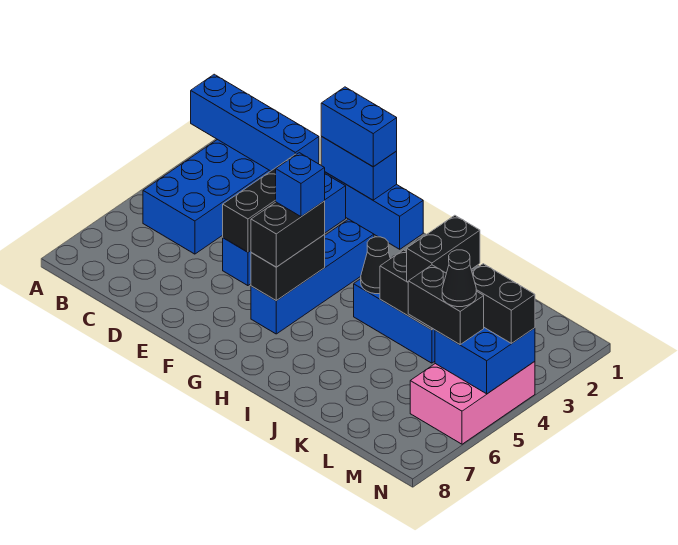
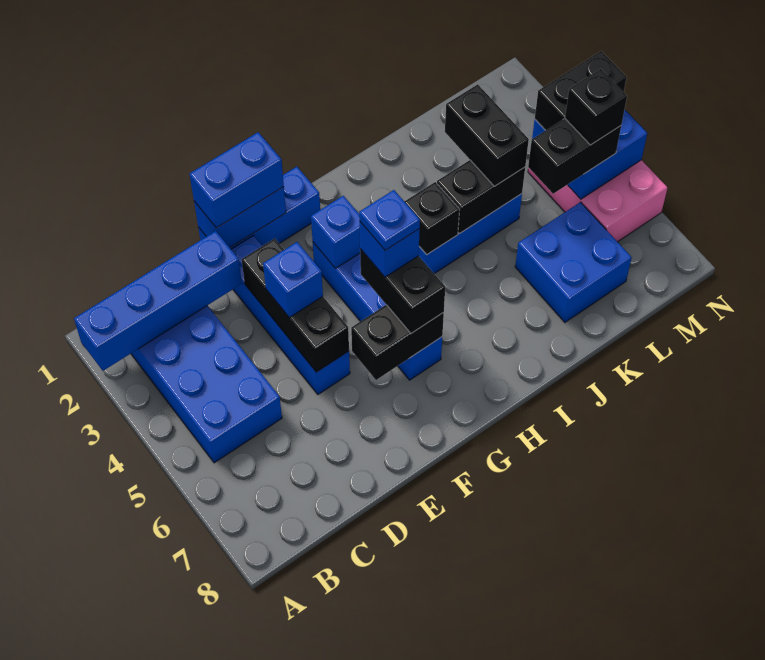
none -> blue brick E4 level 3
none -> blue brick G3 level 2
black brick G5:G6 level 2 -> black brick F6:G6 level 2
none -> blue plate G5 level 5
black cone I4 level 2 -> black brick I4 level 2
none -> blue brick K6:L7 level 1
black cone M5 level 4 -> black brick M5 level 4

